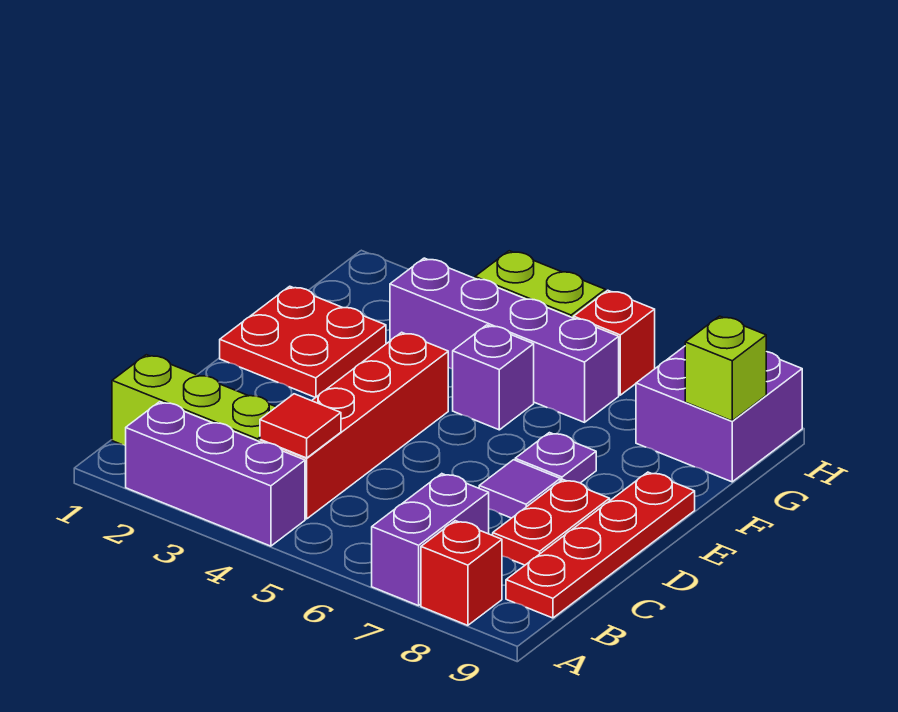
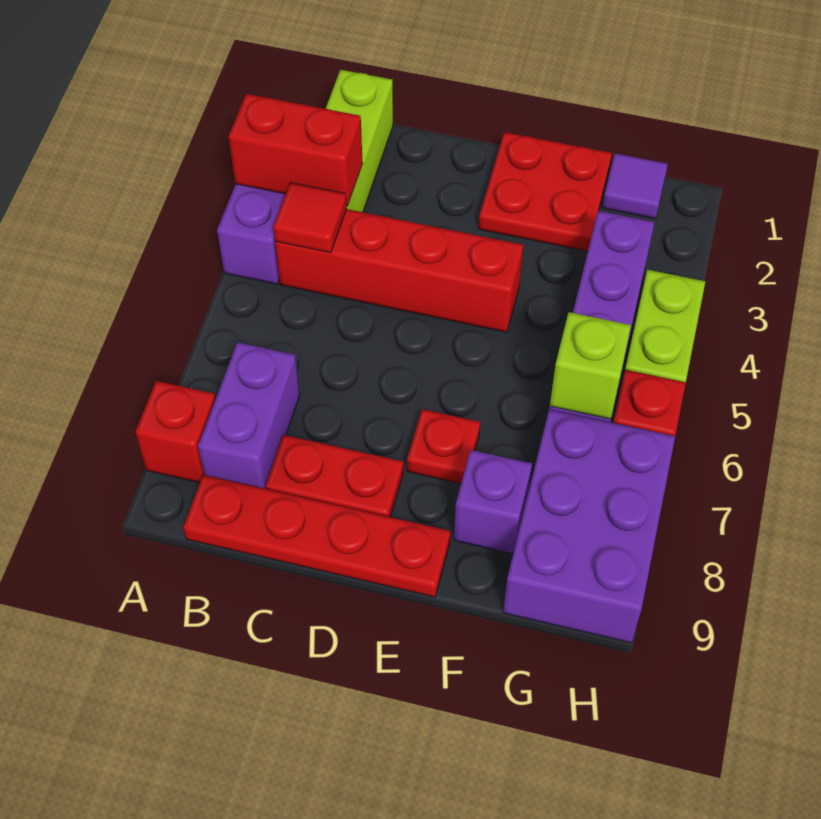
none -> red brick A3:B3 level 2
purple brick A7:B7 level 1 -> purple brick B7:B8 level 1
purple tile D7 level 1 -> purple tile G1 level 1
purple plate E7 level 1 -> red plate E7 level 1
purple brick F5 level 1 -> purple brick F8 level 1
purple brick G8:H9 level 1 -> purple brick G7:H9 level 1
lime brick G9 level 2 -> lime brick G6 level 2

